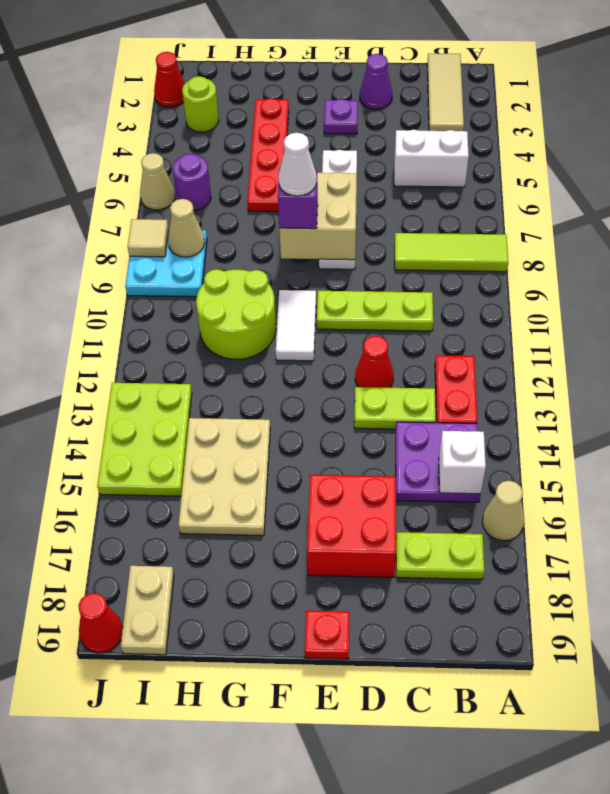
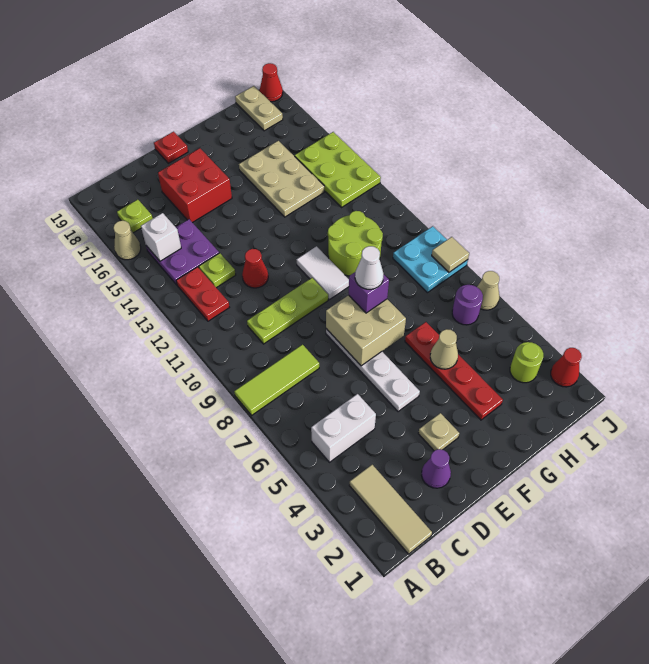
lime plate B17:C17 level 1 -> lime plate B17 level 1
lime plate C13:D13 level 1 -> lime plate C13 level 1
purple plate E3 level 1 -> tan plate E3 level 1
tan cone I8 level 2 -> tan cone G5 level 2

